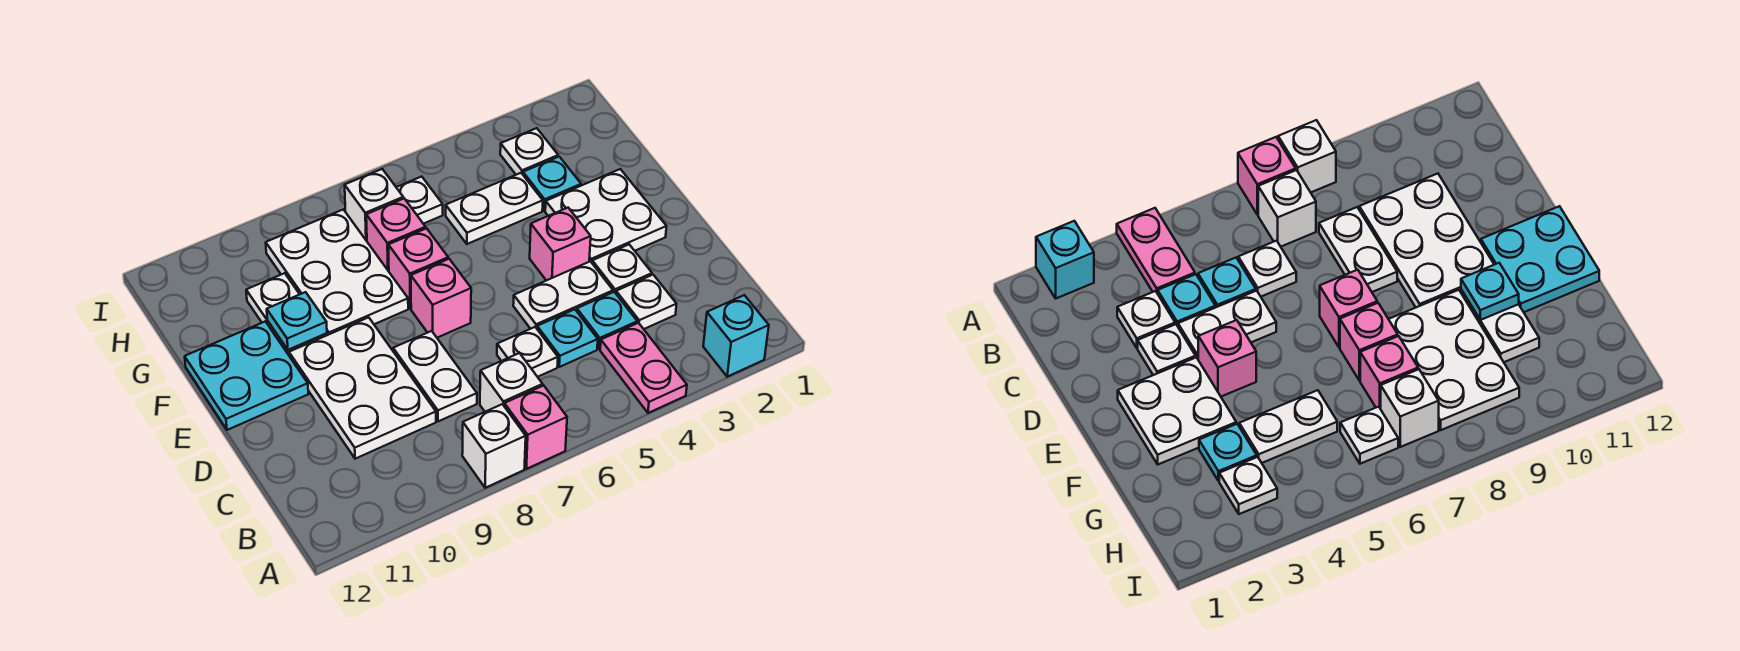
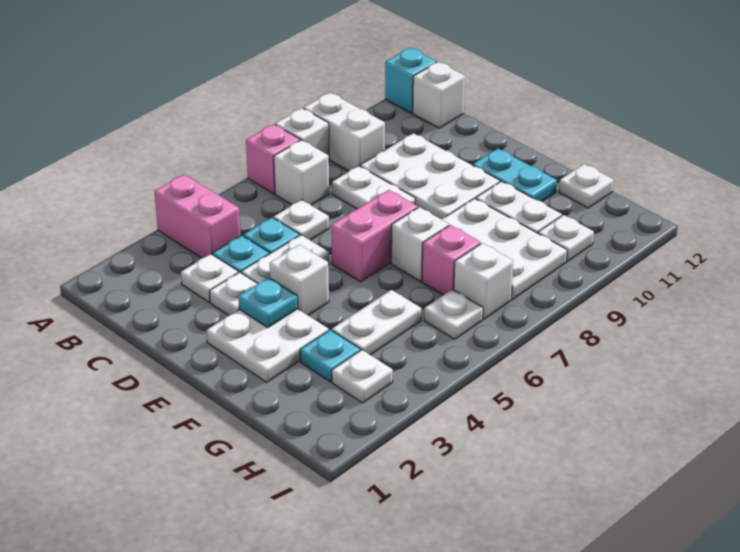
cyan brick A2 level 1 -> cyan brick A12 level 1
pink plate A4:B4 level 1 -> pink brick A4:B4 level 1
none -> white brick A9:B9 level 1
none -> white brick B12 level 1
pink brick E4 level 1 -> white brick E4 level 1
pink brick E7 level 1 -> pink brick E6:E7 level 1
cyan plate E11:F12 level 1 -> cyan plate E11:F11 level 1
pink brick F7 level 1 -> white brick F7 level 1
cyan plate F10 level 2 -> cyan plate E3 level 2
none -> white plate G12 level 1
none -> white plate H10 level 1

